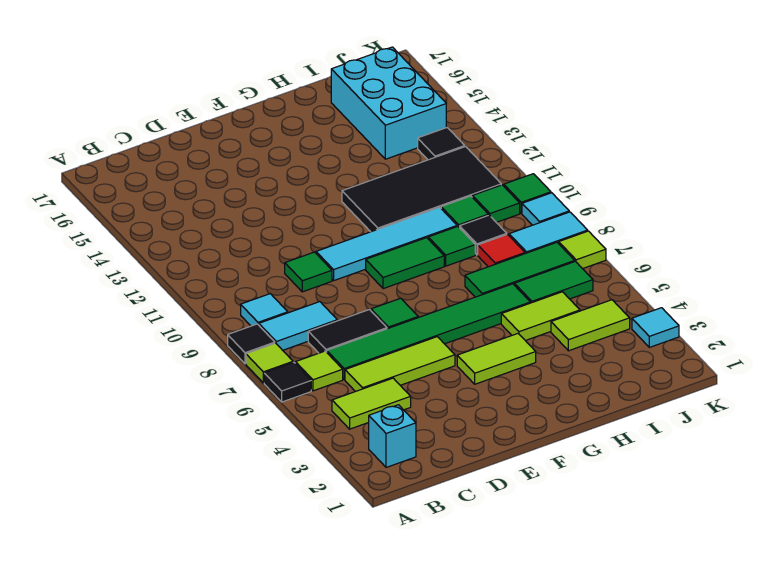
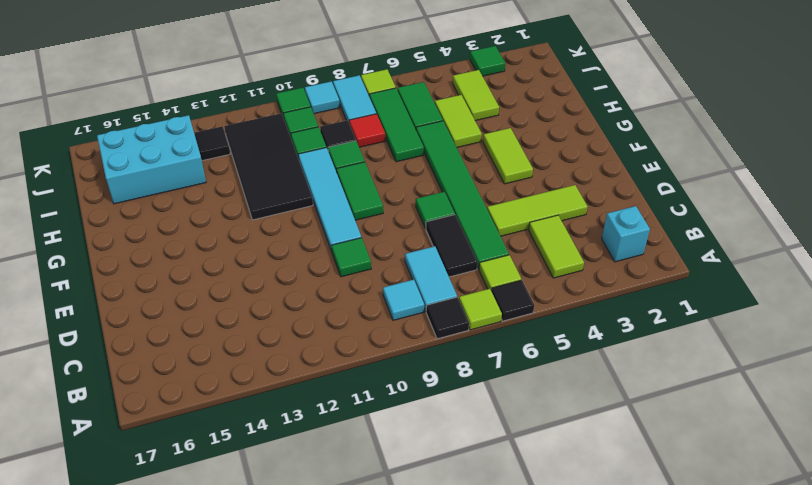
lime tile C5:E5 level 1 -> lime tile D3:D5 level 1
cyan tile K3 level 1 -> green tile K3 level 1

